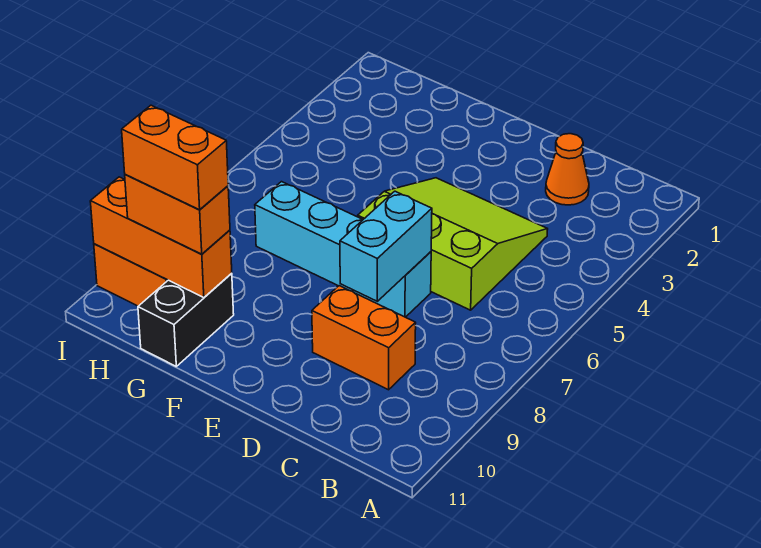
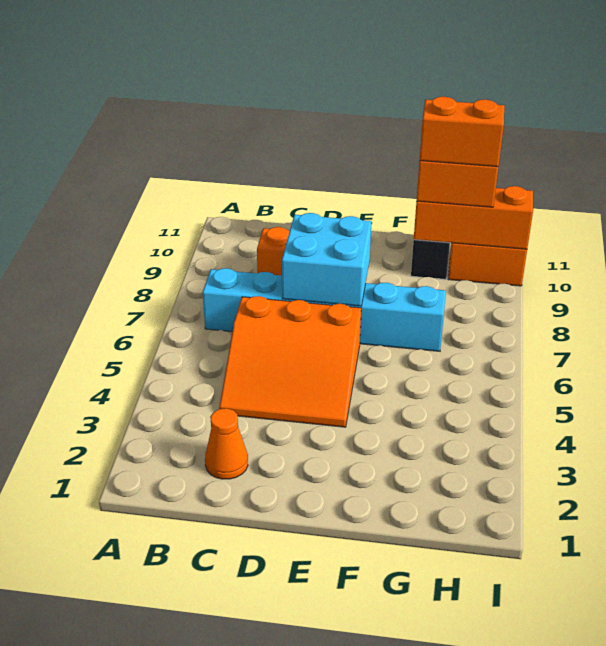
lime slope C4:E6 level 1 top 6 -> orange slope C4:E6 level 1 top 6
cyan brick D7:G7 level 1 -> cyan brick B7:G7 level 1
cyan brick D7:D8 level 2 -> cyan brick D7:E8 level 2

